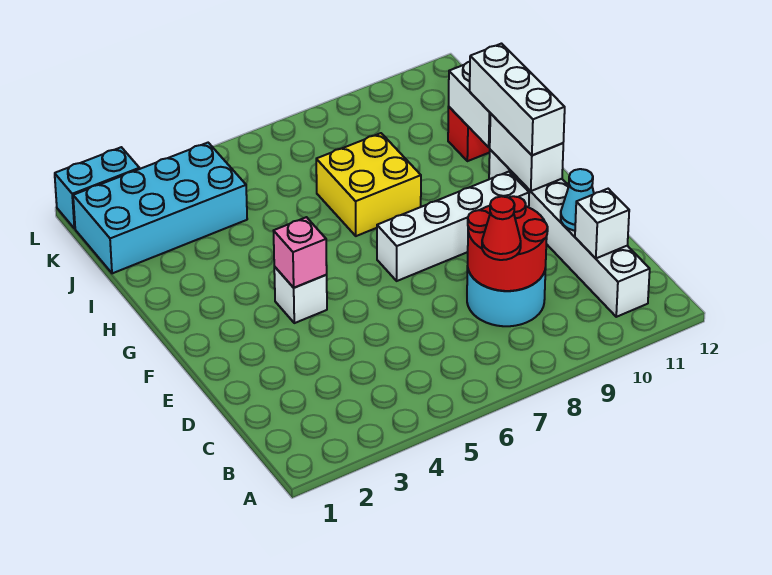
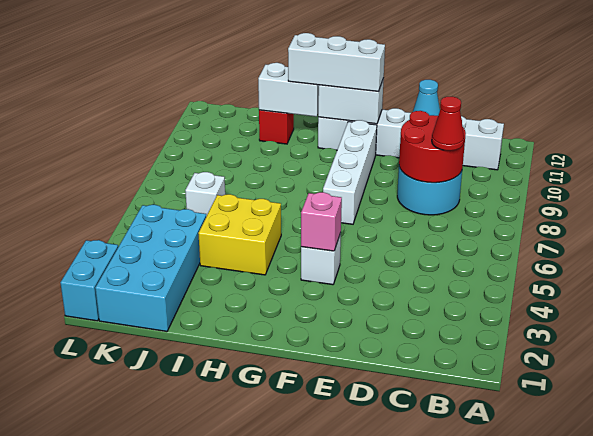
white brick C11 level 2 -> white brick J6 level 1
yellow brick H7:I8 level 1 -> yellow brick H4:I5 level 1

